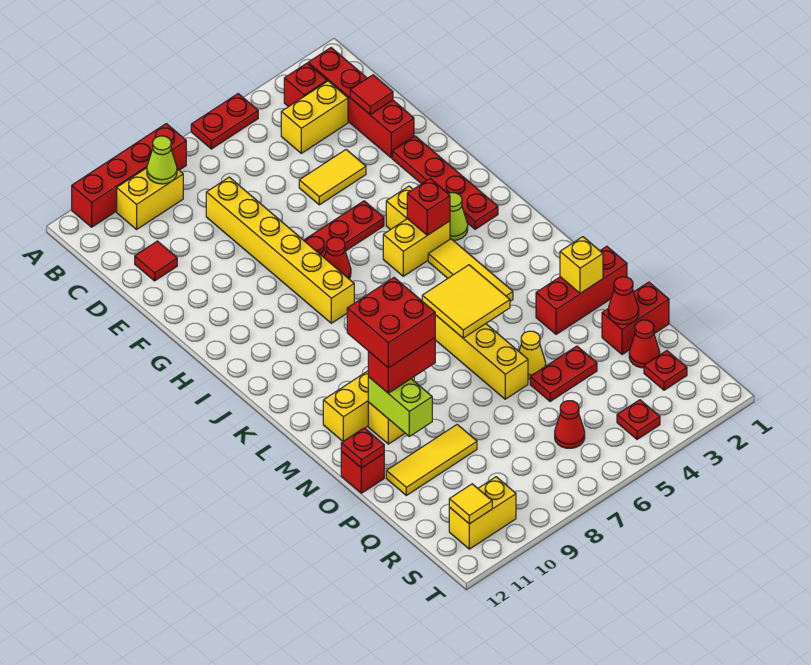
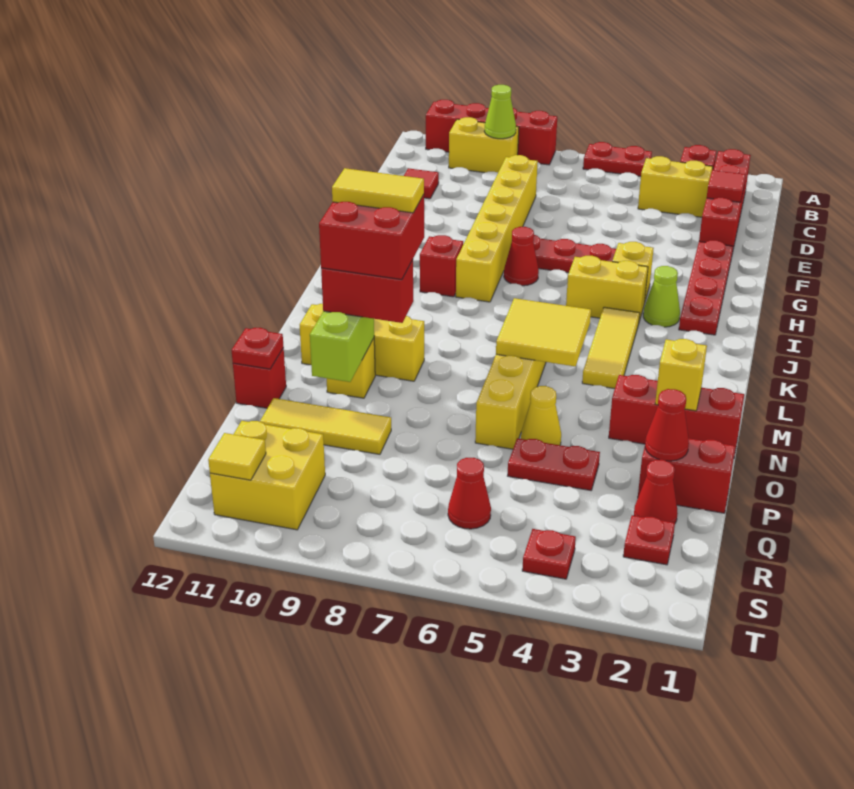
yellow tile E4:E5 level 1 -> yellow tile M9:M10 level 5
red brick I4 level 2 -> red brick I9 level 1
yellow brick S10:S11 level 1 -> yellow brick R10:S11 level 1

